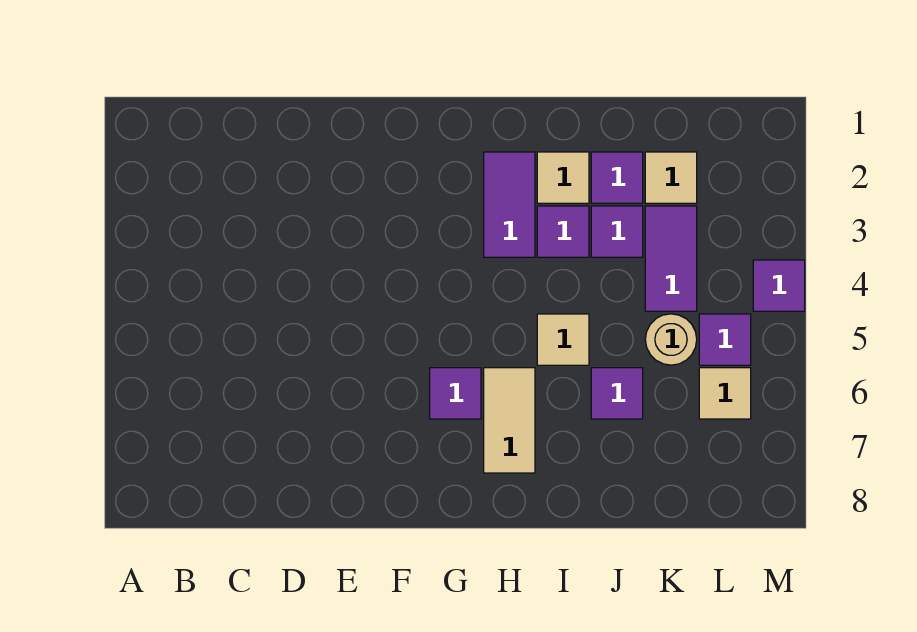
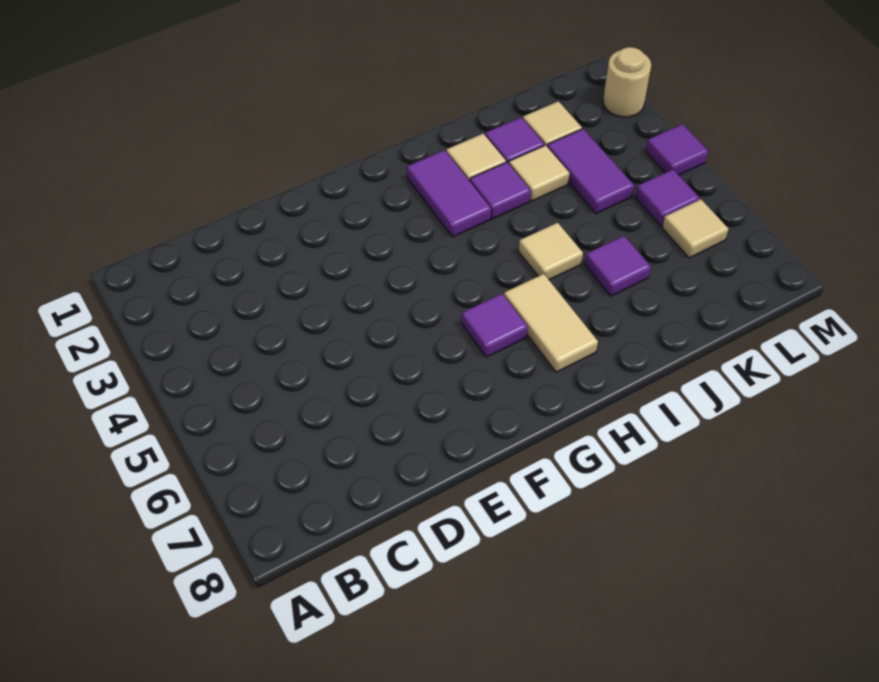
purple tile J3 level 1 -> tan tile J3 level 1
tan round brick K5 level 1 -> tan round brick M2 level 1

